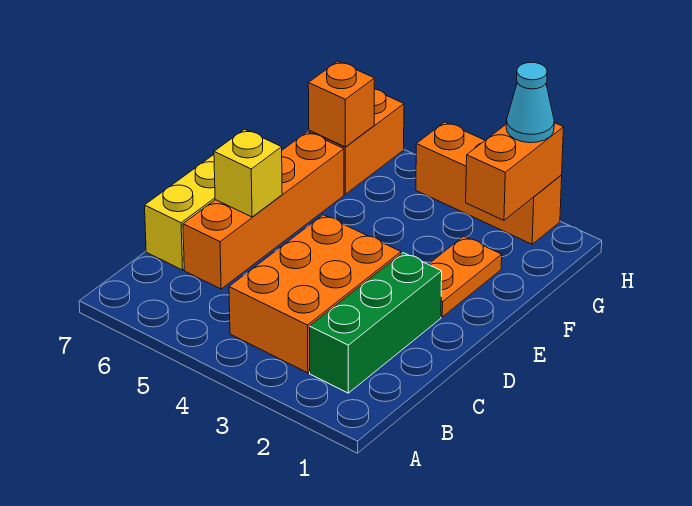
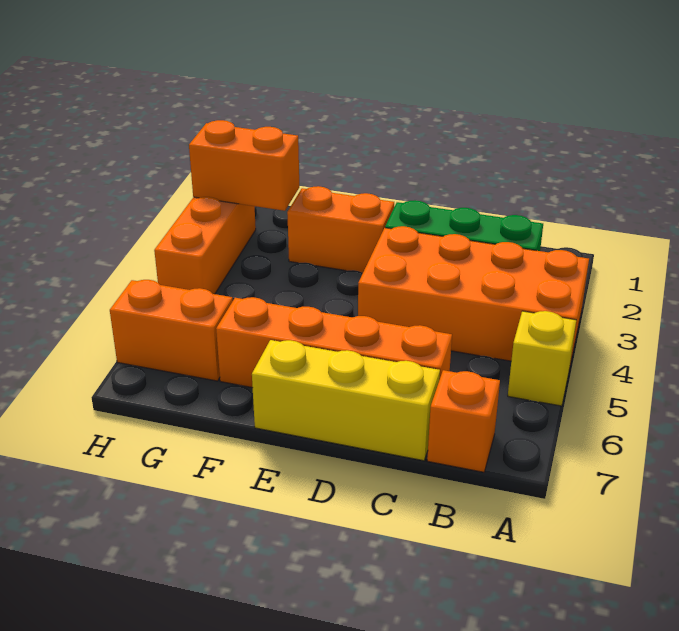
orange brick B3:D4 level 1 -> orange brick A3:D4 level 1
yellow brick D6 level 2 -> yellow brick A5 level 1
orange plate E2:F2 level 1 -> orange brick E2:F2 level 1
orange brick G6 level 2 -> orange brick B7 level 1
cyan cone H2 level 3 -> none

